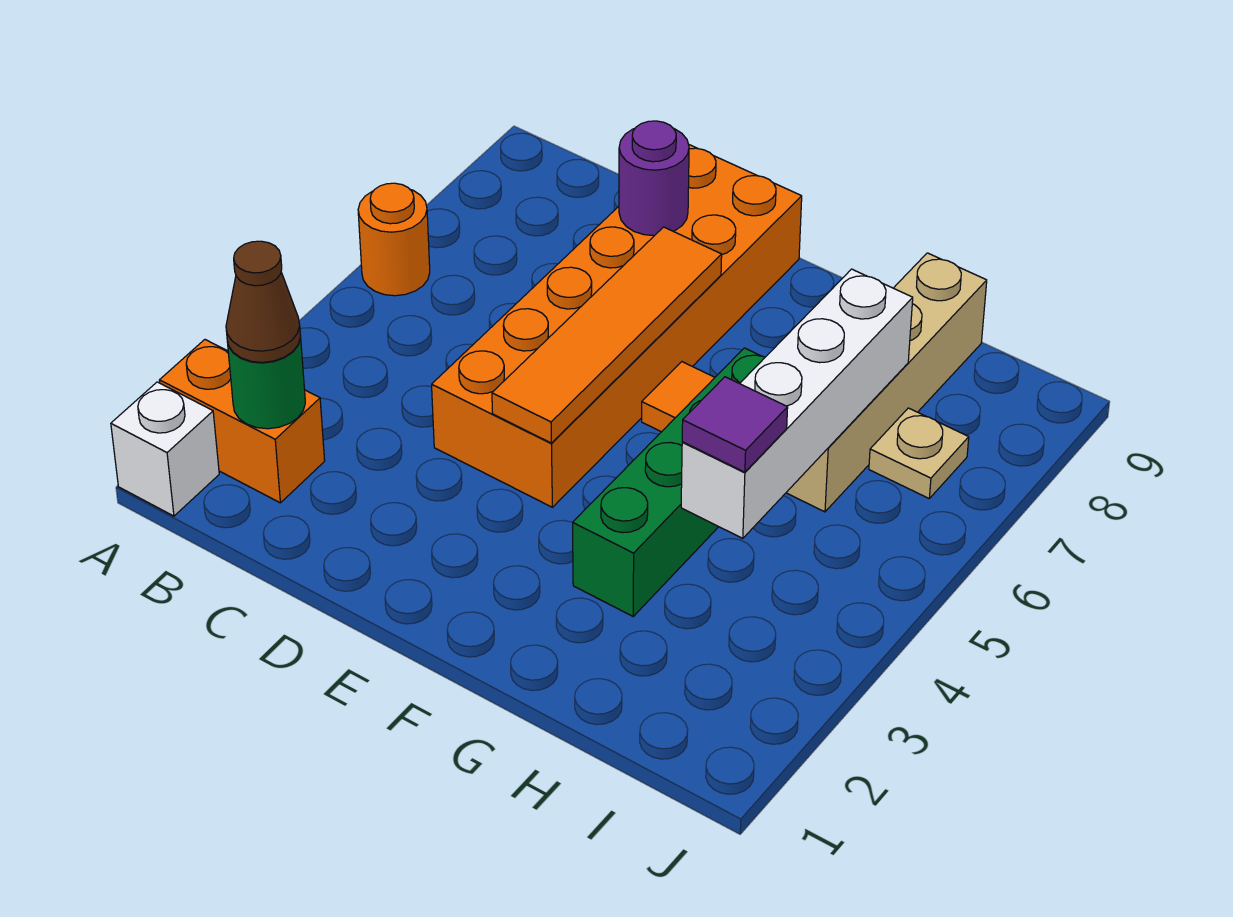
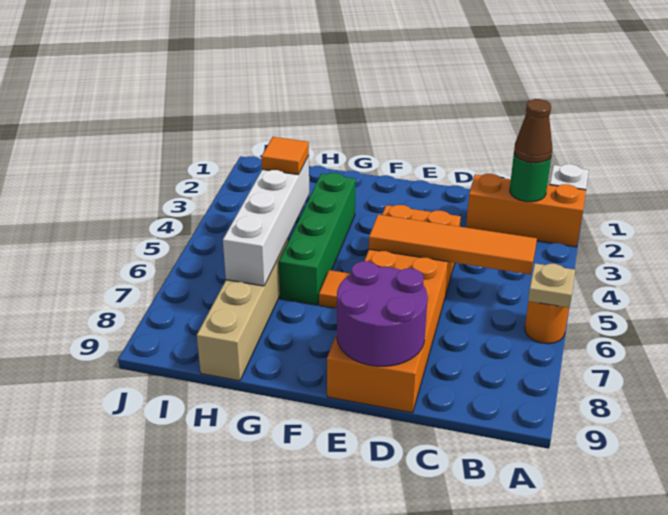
orange brick A2:B2 level 1 -> orange brick A2:C2 level 1
purple round brick D8 level 2 -> purple round brick D8:E9 level 2
orange tile E4:E7 level 2 -> orange tile B5:E5 level 2
purple tile H4 level 3 -> orange tile H4 level 3
tan plate I7 level 1 -> tan plate A6 level 2

